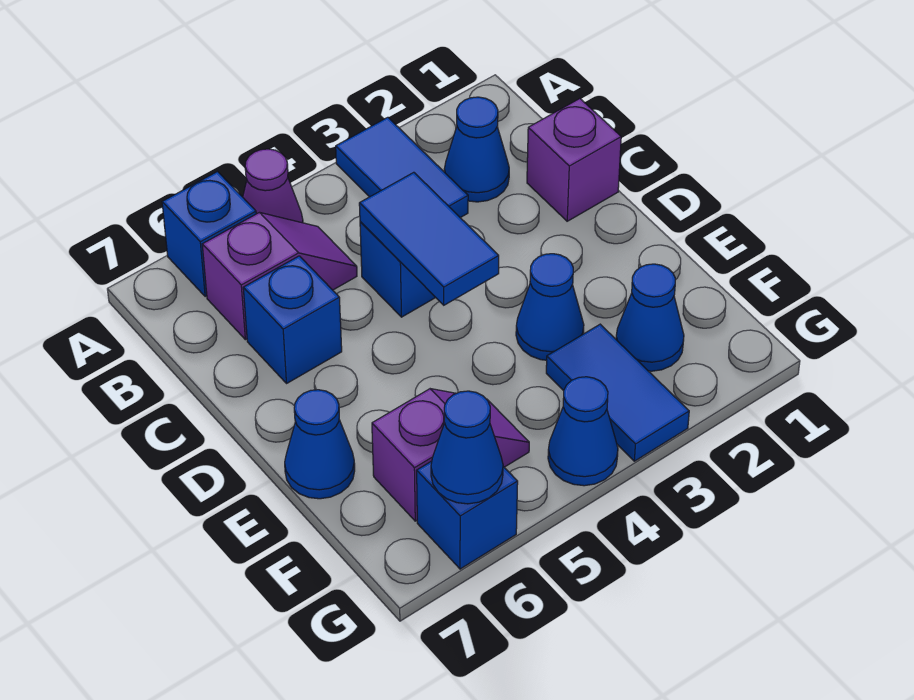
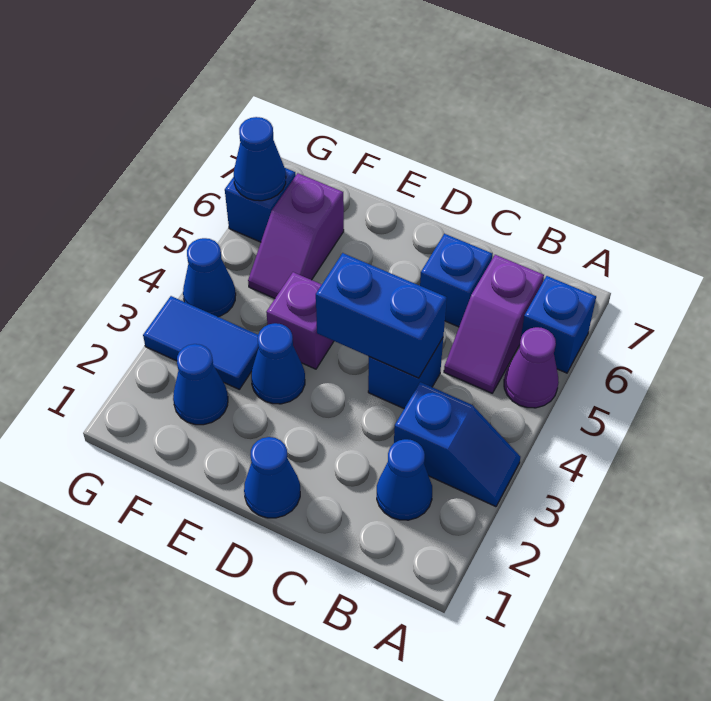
blue tile A3:B3 level 1 -> blue slope A3:B3 level 1 top B
purple brick C1 level 1 -> purple brick E4 level 1
blue tile C4:D4 level 2 -> blue brick C4:D4 level 2
blue cone E7 level 1 -> blue cone D1 level 1

